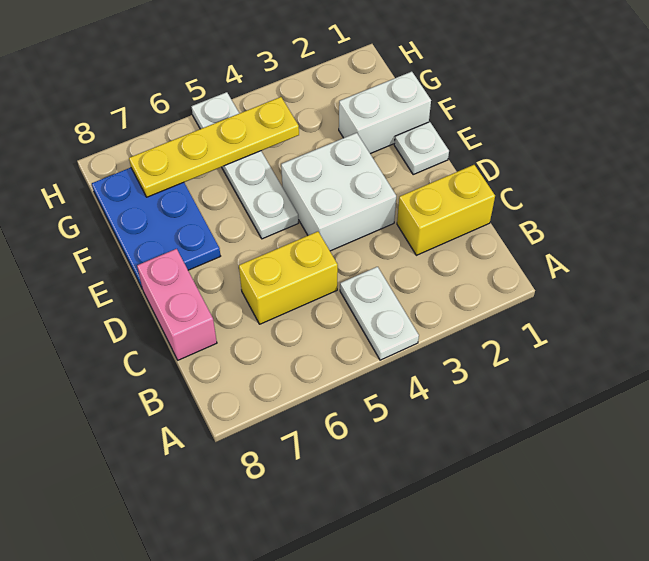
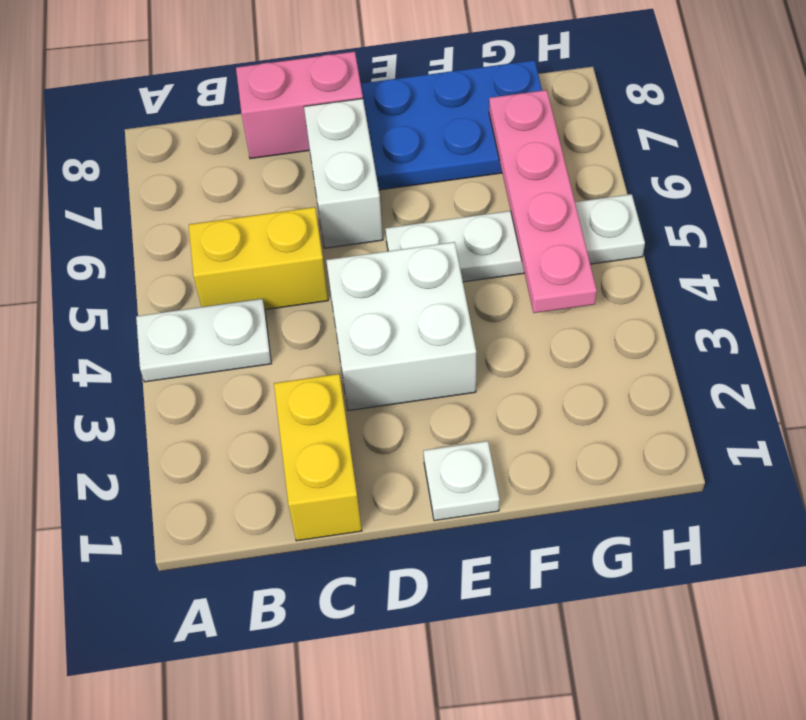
yellow brick C5:C6 level 1 -> yellow brick B5:C5 level 1
white brick F1:F2 level 1 -> white brick D6:D7 level 1
yellow plate G4:G7 level 2 -> pink plate G4:G7 level 2

